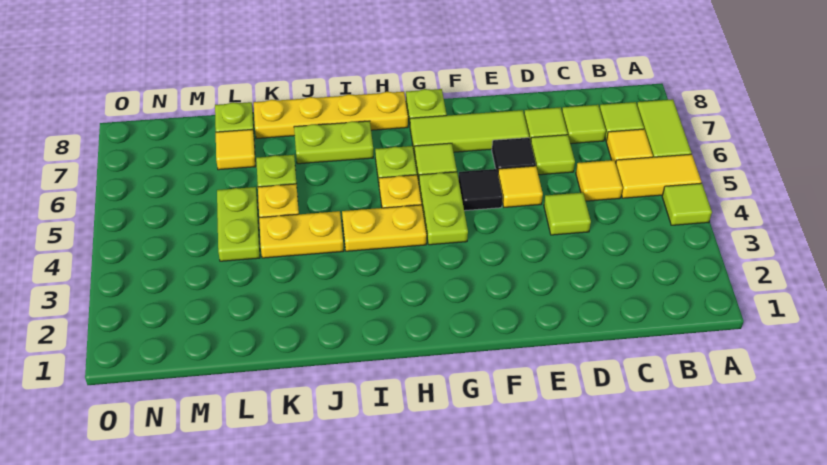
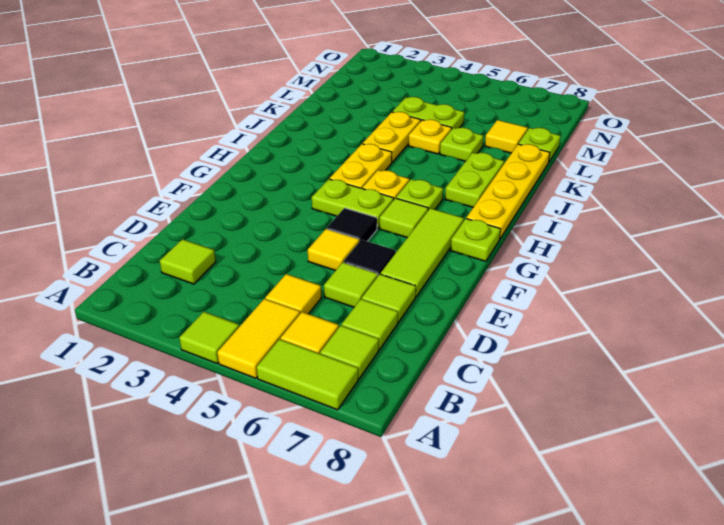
lime tile D4 level 1 -> lime tile C2 level 1

